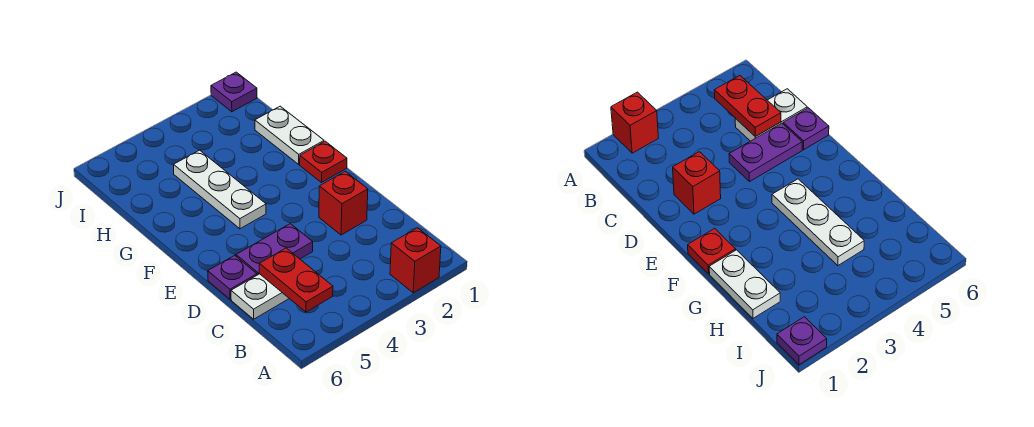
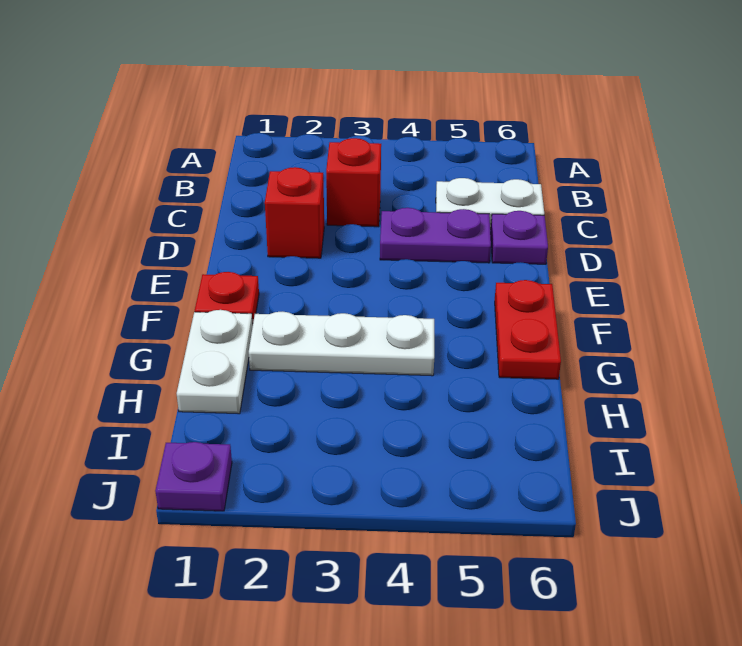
red brick A2 level 1 -> red brick C3 level 1
red plate B5:C5 level 2 -> red plate F6:G6 level 1
white plate F4:H4 level 1 -> white plate G2:G4 level 1

